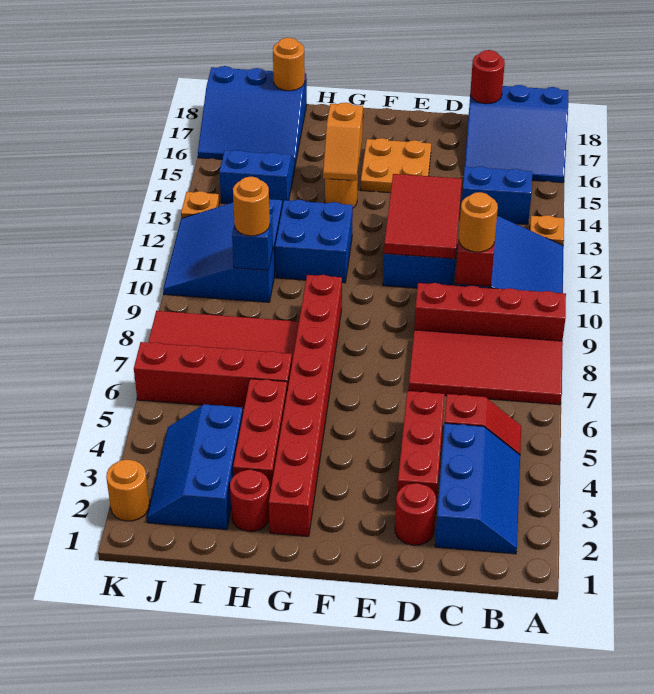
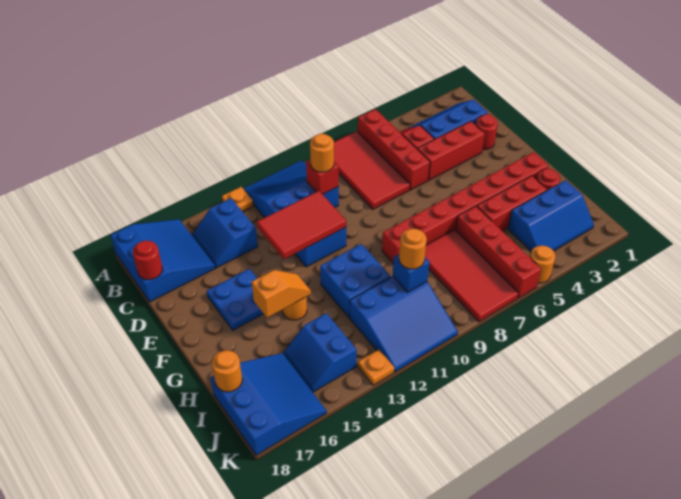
red brick A9:D9 level 1 -> red brick A6:D6 level 1
orange plate E15:F16 level 1 -> blue plate E15:F16 level 1
orange round brick K2 level 1 -> orange round brick K5 level 1

